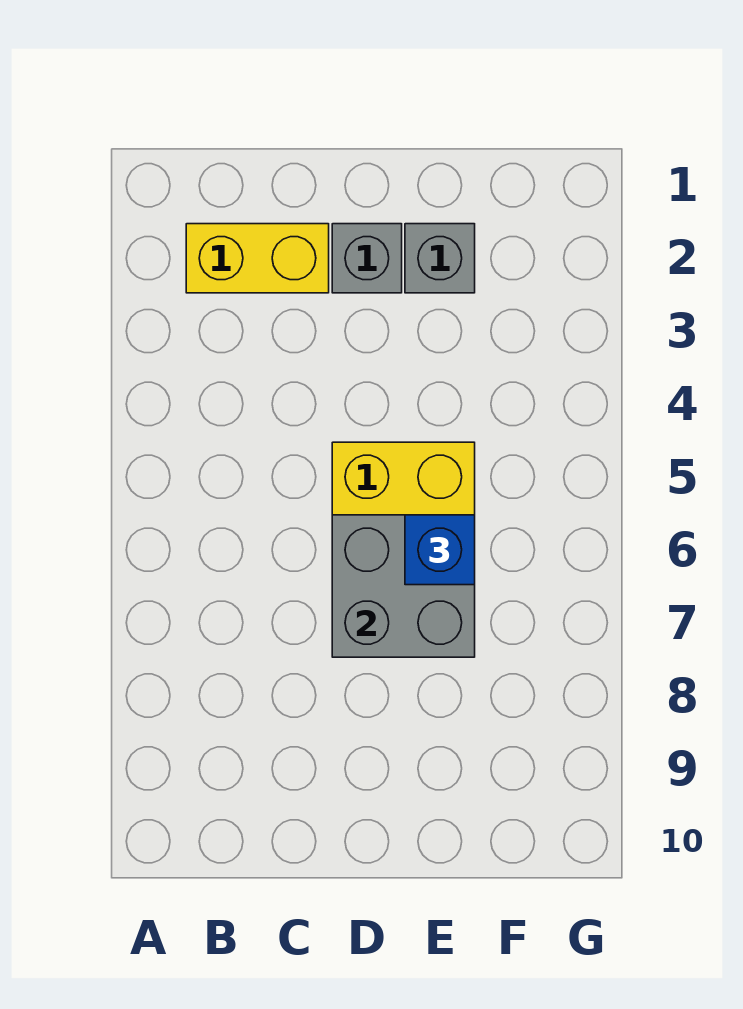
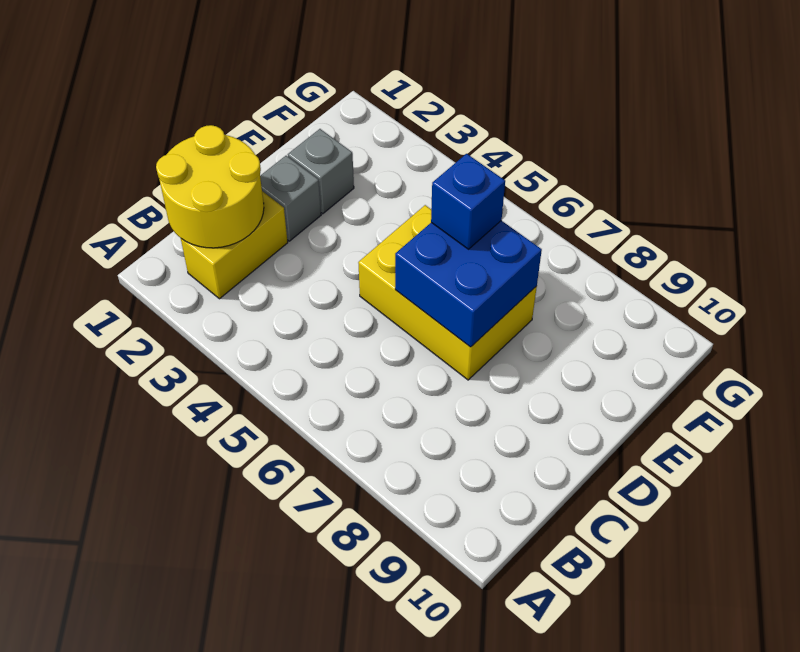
none -> yellow round brick B1:C2 level 2
grey brick D6:E7 level 2 -> blue brick D6:E7 level 2

